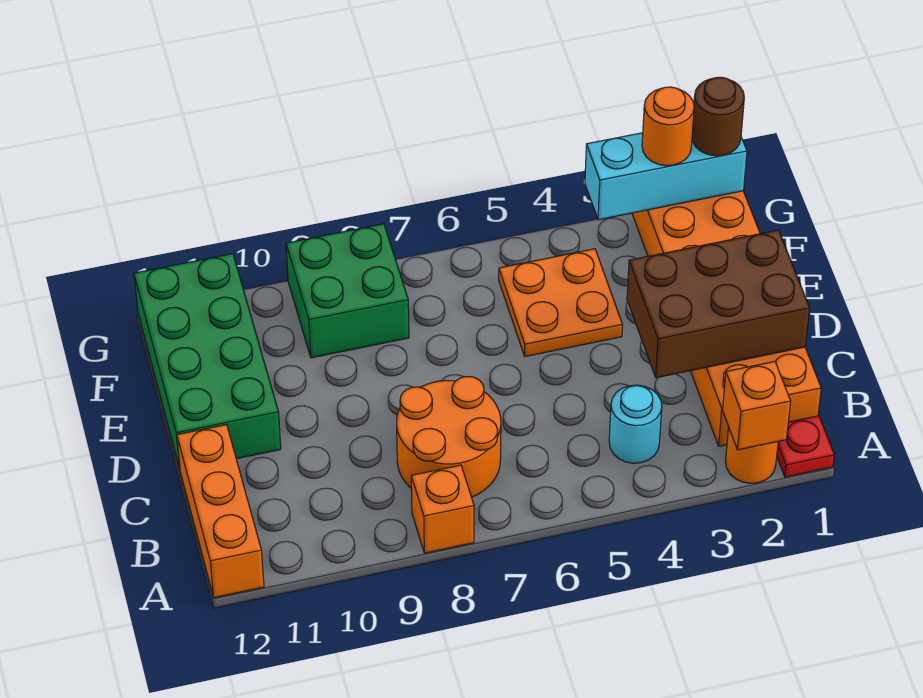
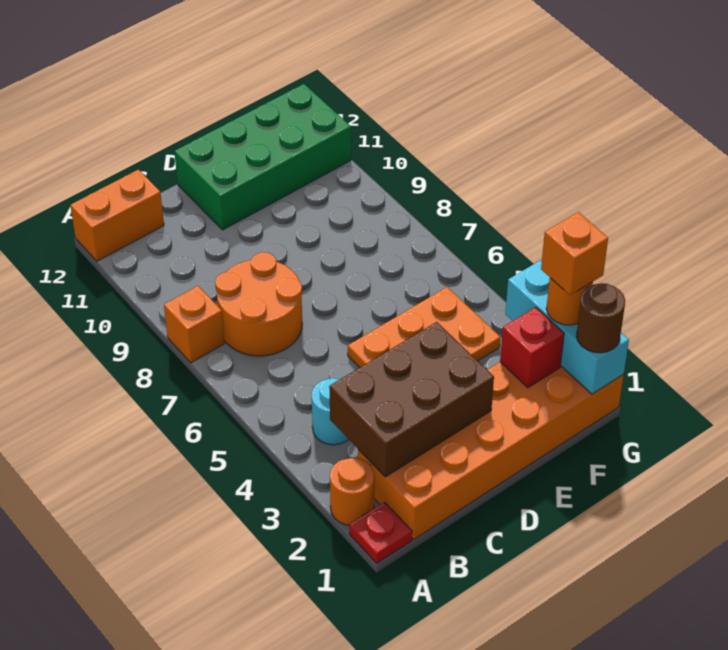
orange brick A2 level 2 -> orange brick G2 level 4
orange brick A12:C12 level 1 -> orange brick A12:B12 level 1
brown brick C1:D3 level 2 -> brown brick B2:D3 level 2
orange plate E4:F5 level 1 -> orange plate D4:F5 level 1
none -> red brick F2 level 2
green brick F8:G9 level 1 -> none

